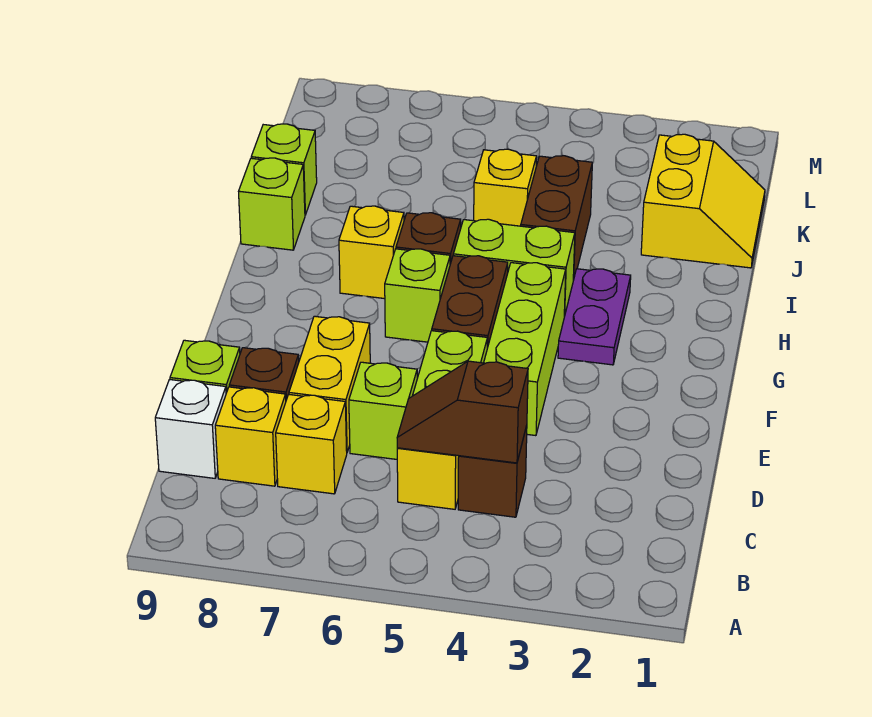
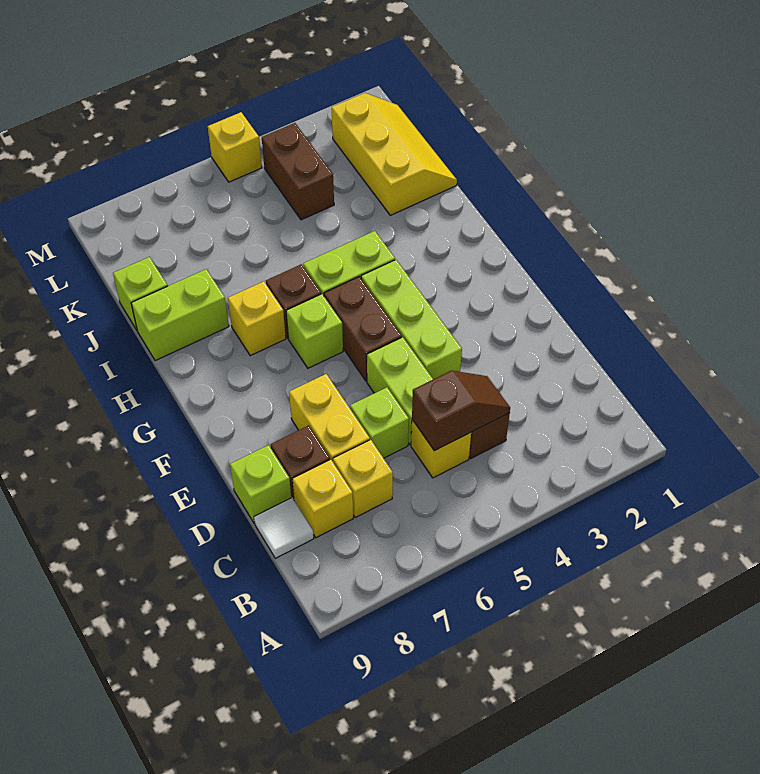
brown slope C4:C5 level 2 top 4 -> brown slope C4:C5 level 2 top 5
white brick C9 level 1 -> white tile C9 level 1
purple plate G3:H3 level 1 -> none
brown brick I4:J4 level 1 -> brown brick K4:L4 level 1
lime brick I9 level 1 -> lime brick I8:I9 level 1
yellow slope J1:K2 level 1 top 2 -> yellow slope J1:L2 level 1 top 2
yellow brick J5 level 1 -> yellow brick M5 level 1

